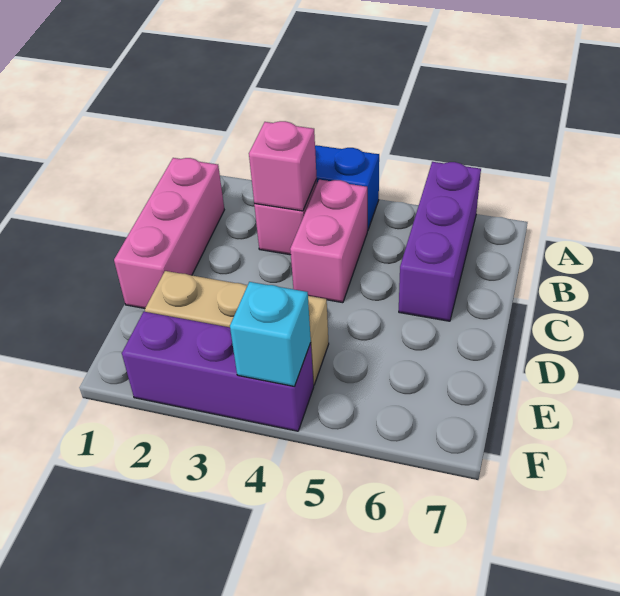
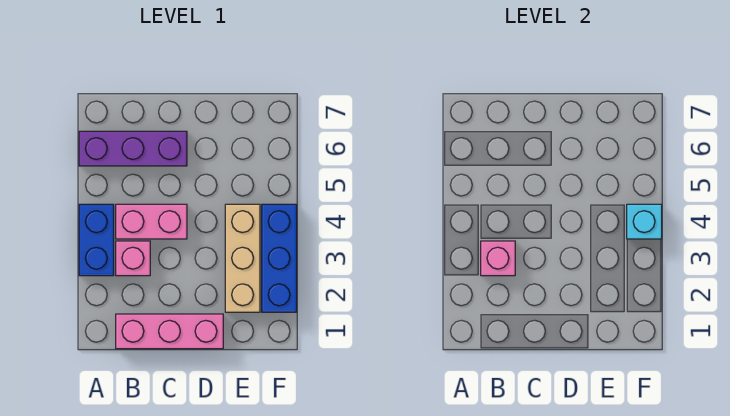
purple brick F2:F4 level 1 -> blue brick F2:F4 level 1

